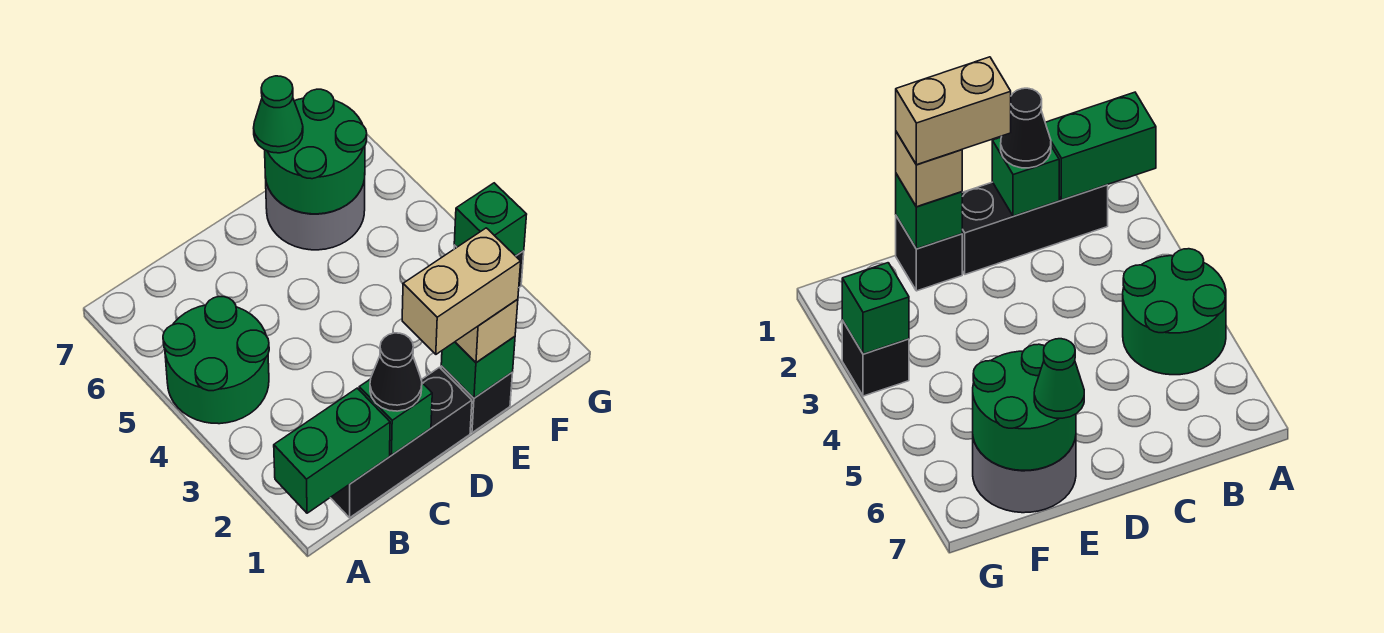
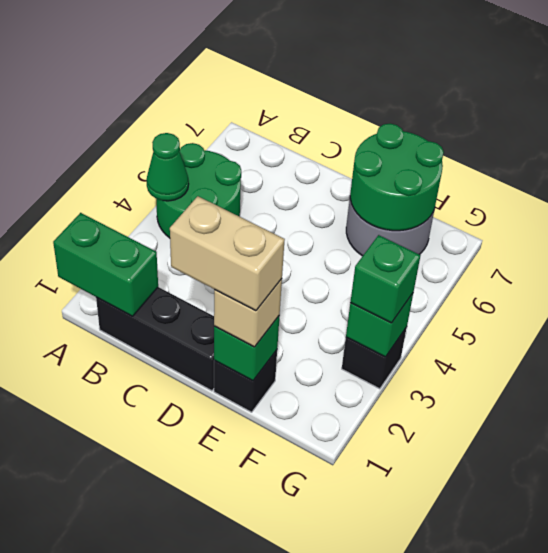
green brick C1 level 2 -> green brick G3 level 3
black cone C1 level 3 -> none
green cone E7 level 3 -> green cone A4 level 2

